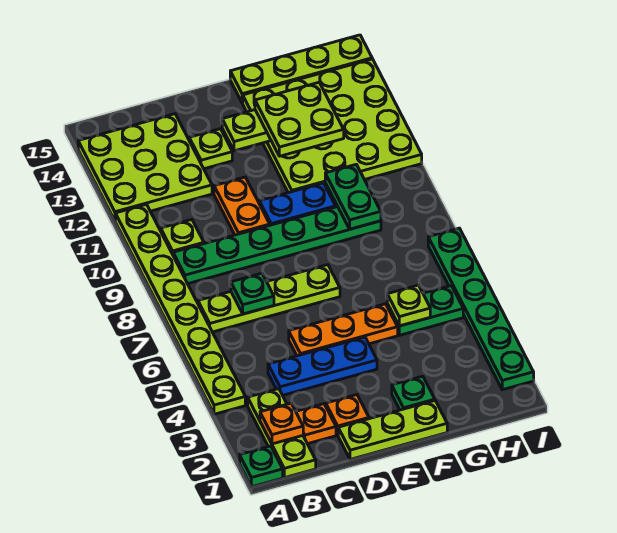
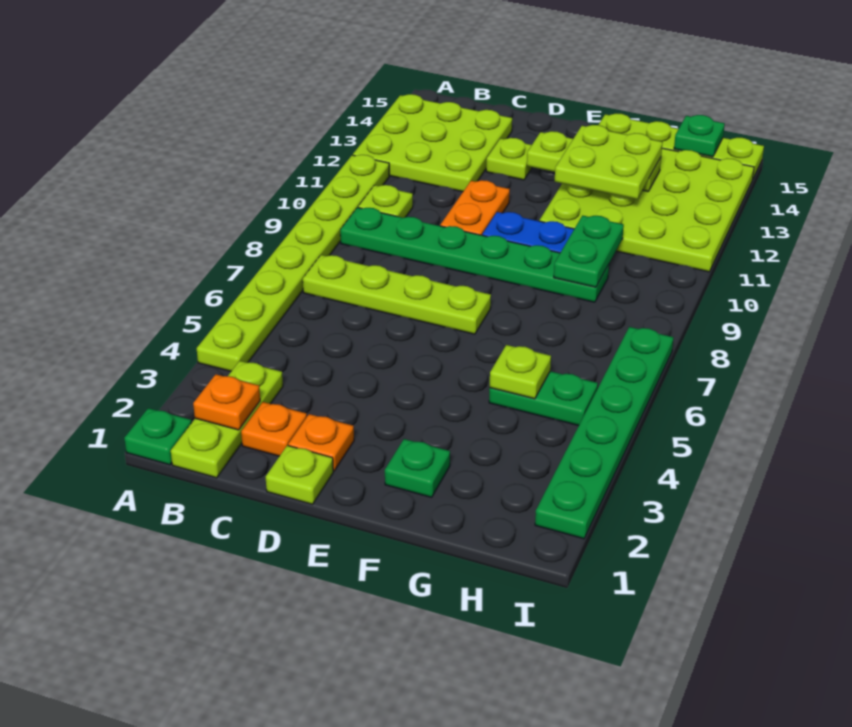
blue plate C4:E4 level 1 -> none
green plate C7 level 2 -> green plate H15 level 2
lime plate D1:F1 level 1 -> lime plate D1 level 1
orange plate D5:F5 level 1 -> none

